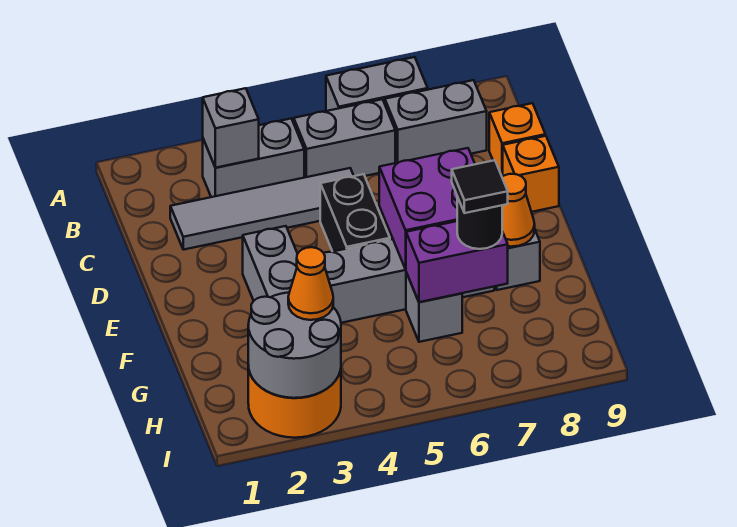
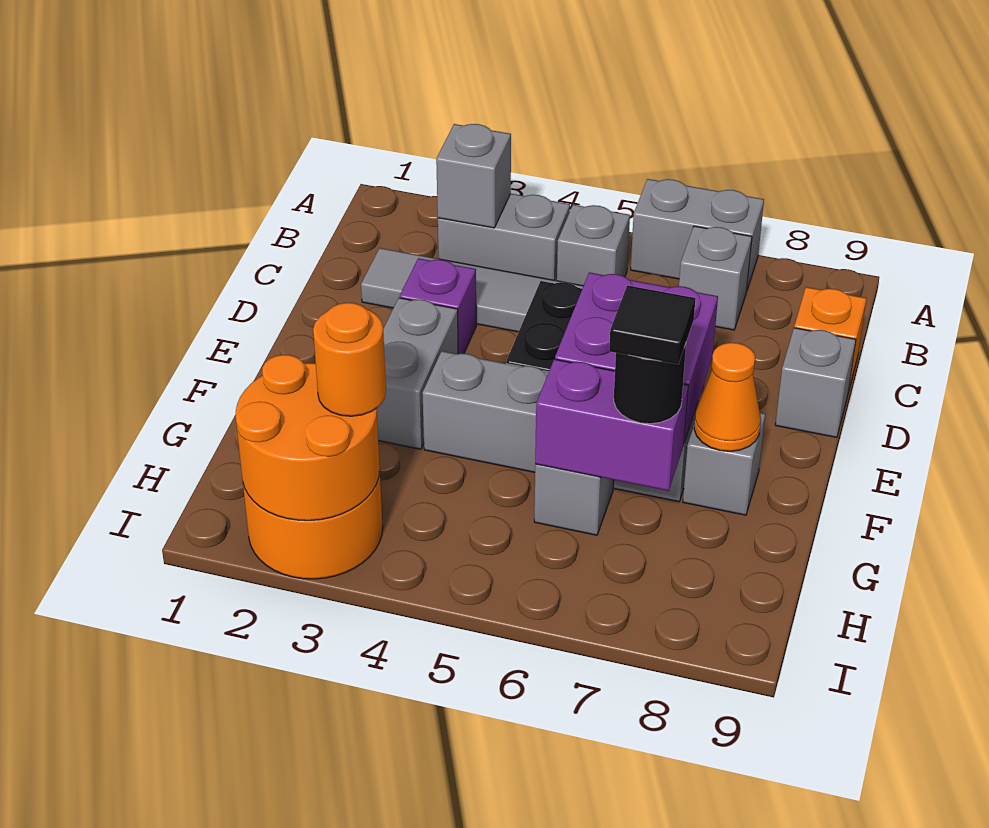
grey brick B5:B6 level 1 -> grey brick B5 level 1
grey brick B7:B8 level 1 -> grey brick B7 level 1
none -> purple brick D3 level 1
orange brick D9 level 1 -> grey brick D9 level 1
grey round brick H2:I3 level 2 -> orange round brick H2:I3 level 2
orange cone H3 level 3 -> orange round brick H3 level 3

